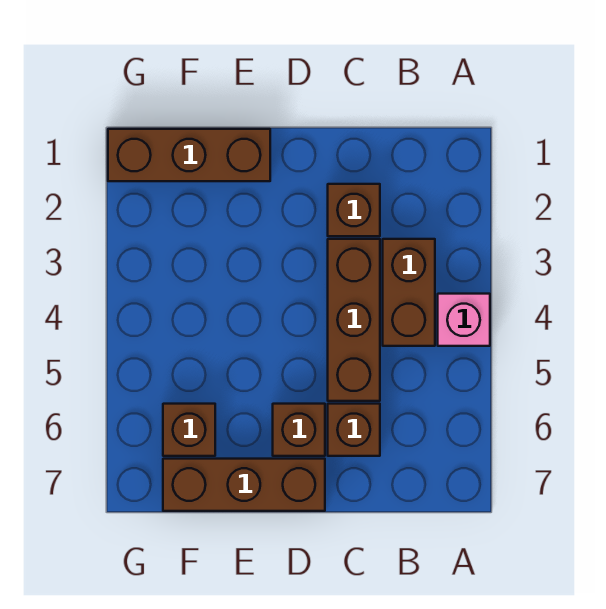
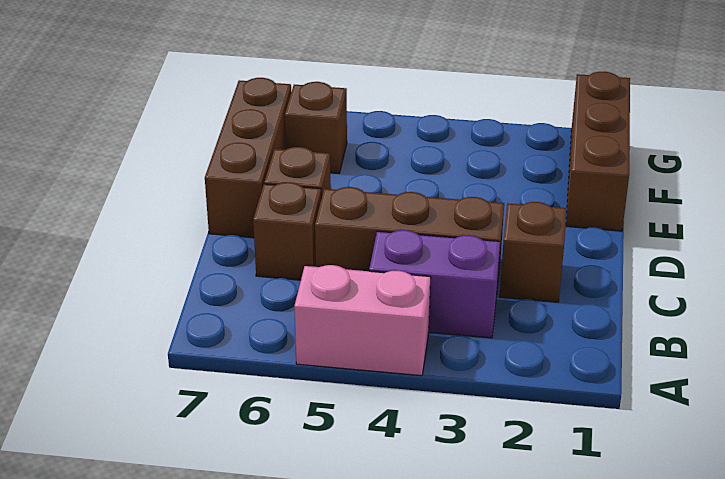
pink brick A4 level 1 -> pink brick A4:A5 level 1
brown brick B3:B4 level 1 -> purple brick B3:B4 level 1

